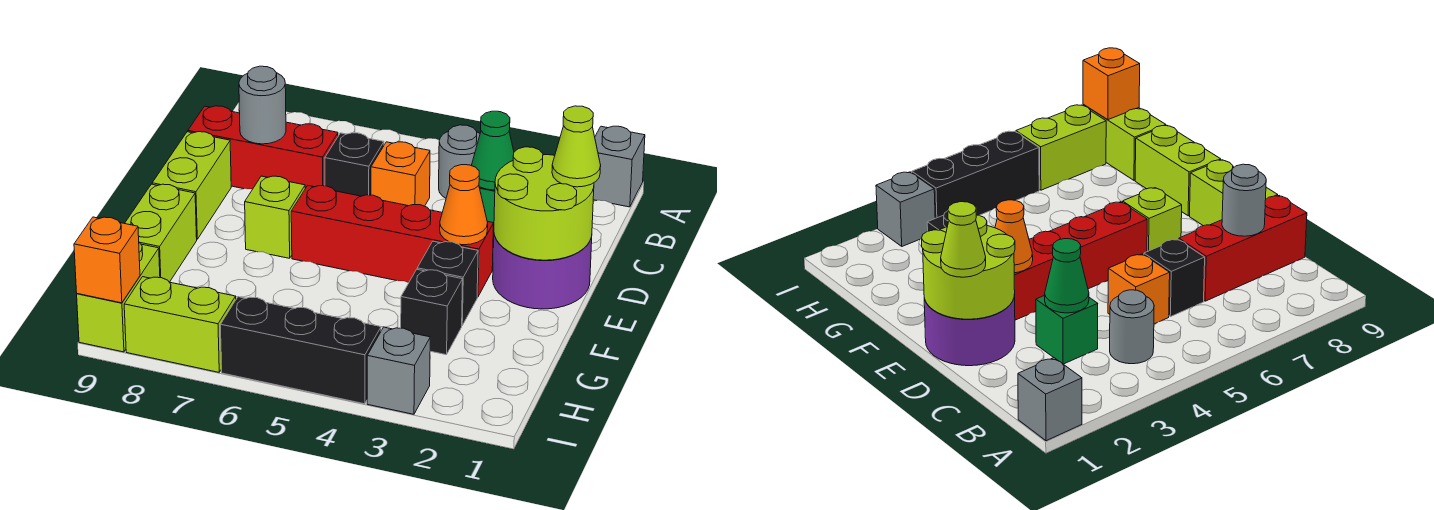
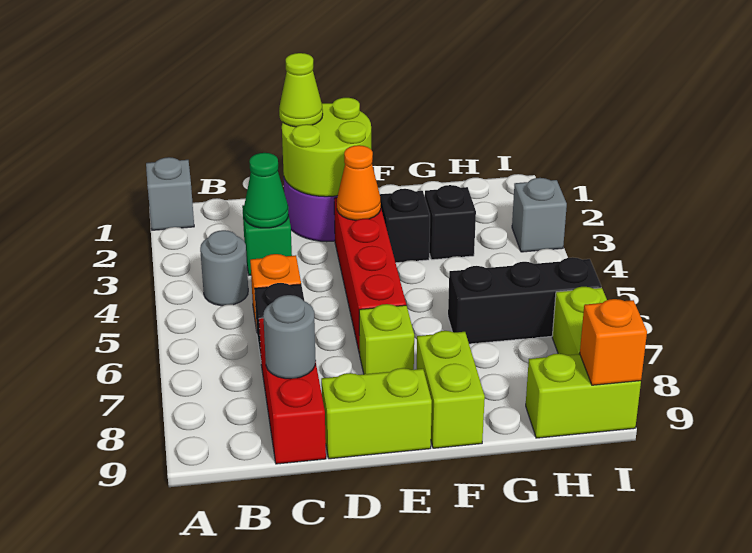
lime brick F9:G9 level 1 -> lime brick F8:F9 level 1
black brick I4:I6 level 1 -> black brick G6:I6 level 1

